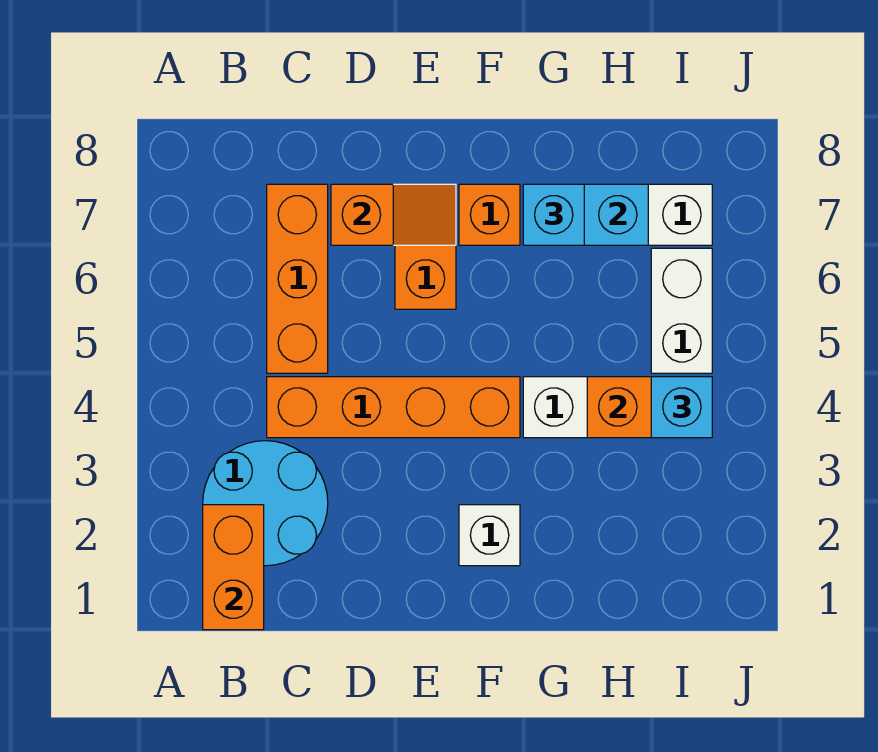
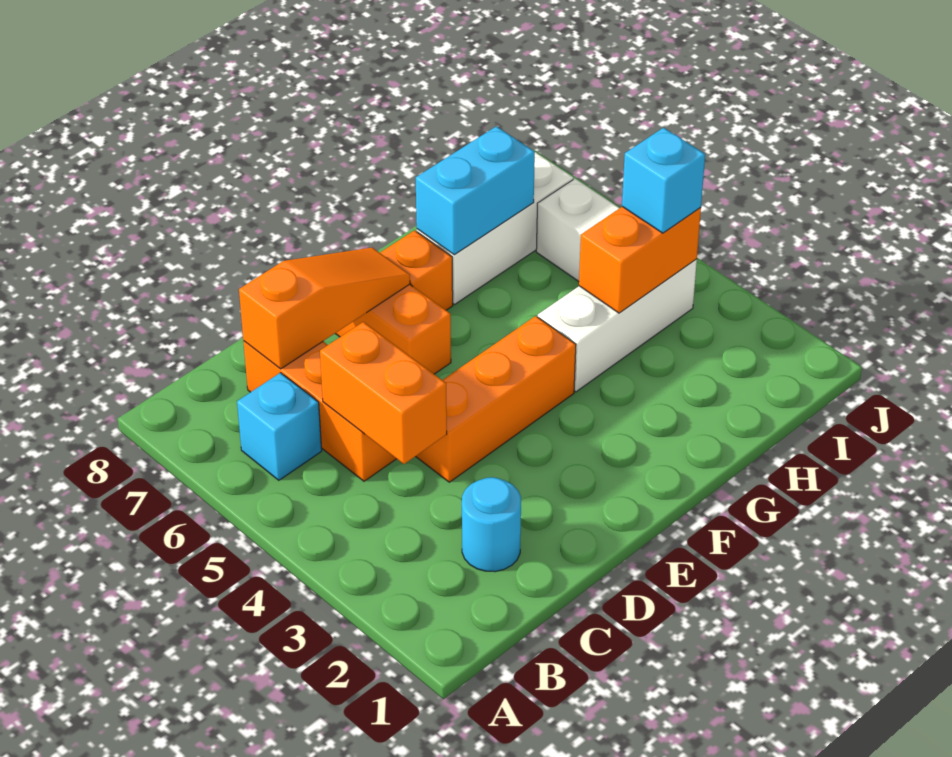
orange brick B1:B2 level 2 -> orange brick C4:C5 level 2
cyan round brick B2:C3 level 1 -> cyan round brick C2 level 1
orange brick C4:F4 level 1 -> orange brick D4:F4 level 1
orange slope D7:E7 level 2 top D -> orange slope C7:E7 level 2 top C
white brick F2 level 1 -> none
cyan brick G7 level 3 -> cyan brick B6 level 1

